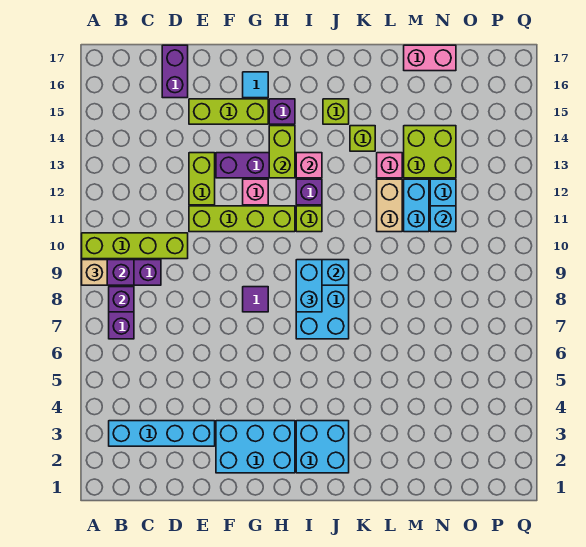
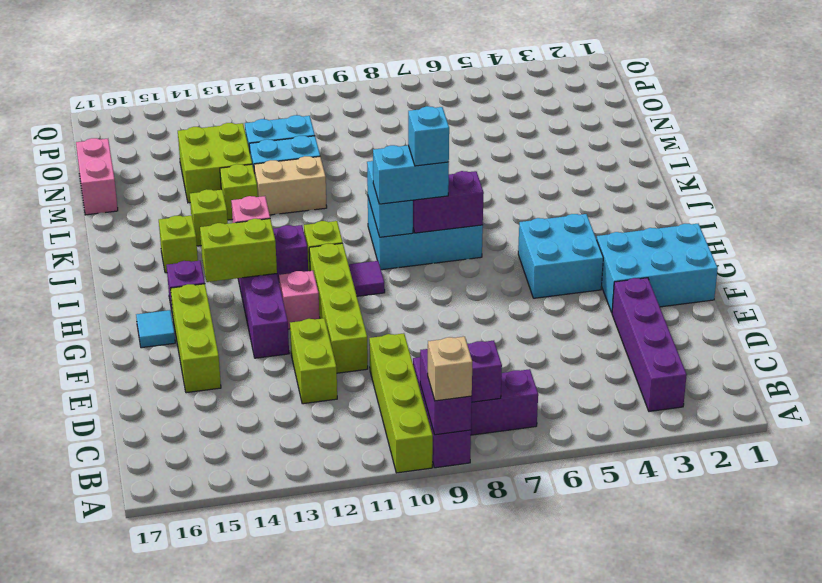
cyan brick B3:E3 level 1 -> purple brick B3:E3 level 1
purple brick D16:D17 level 1 -> purple brick I7:I8 level 2
lime brick E12:E13 level 1 -> lime brick D12:E12 level 1
cyan brick F2:H3 level 1 -> cyan brick F1:G3 level 1
purple tile G8 level 1 -> purple tile H10 level 1
cyan brick I2:J3 level 1 -> cyan brick G4:H5 level 1
pink brick L13 level 1 -> lime brick L13 level 1
cyan brick N11 level 2 -> cyan brick I8 level 4

